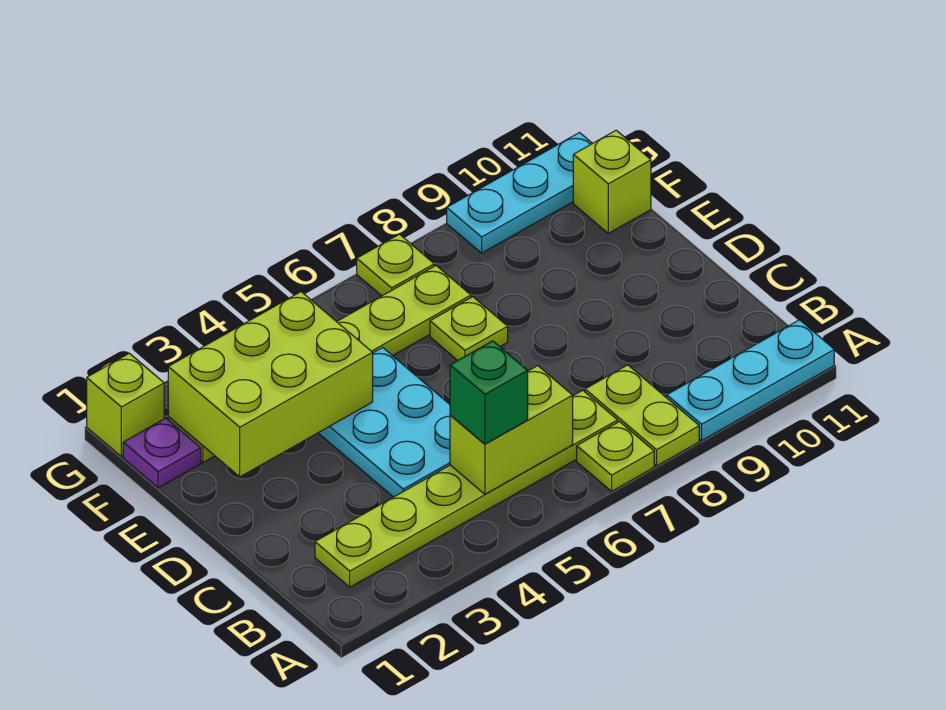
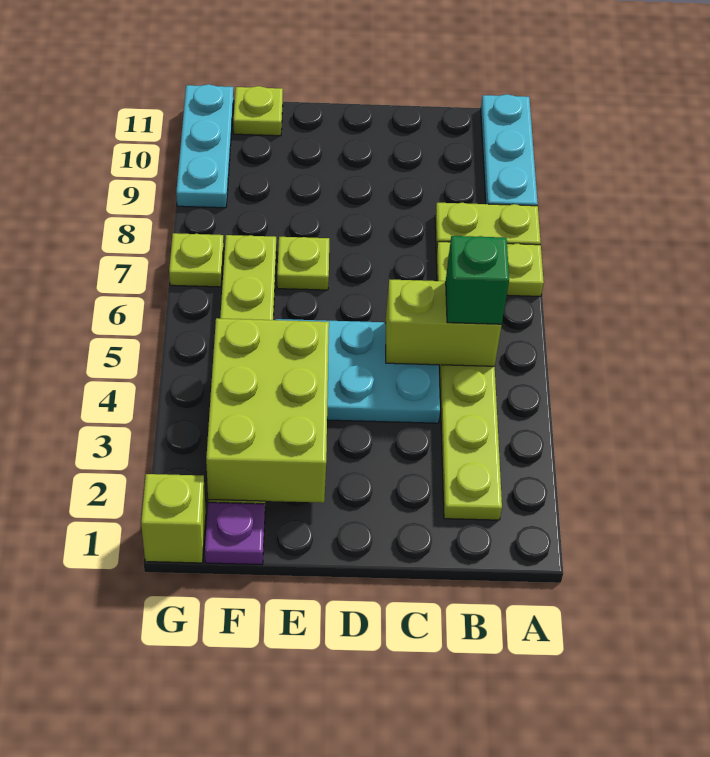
lime brick B5:B6 level 2 -> lime brick B5:C5 level 2
lime brick F11 level 1 -> lime plate F11 level 1

